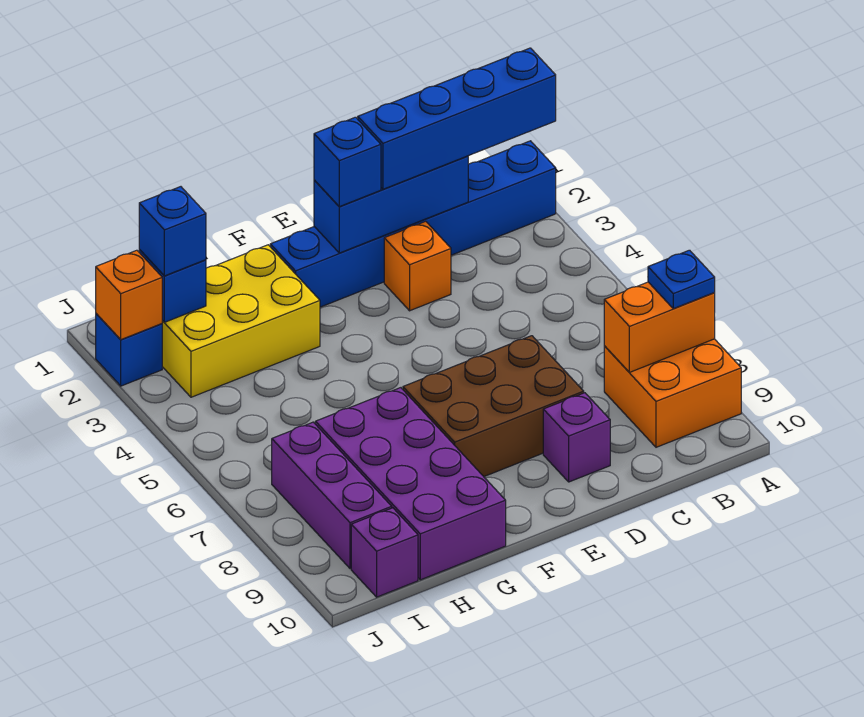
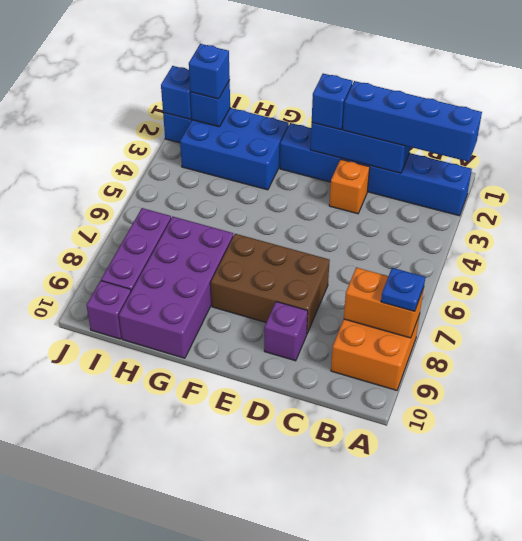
yellow brick G2:I3 level 1 -> blue brick G2:I3 level 1
orange brick J2 level 2 -> blue brick J2 level 2

